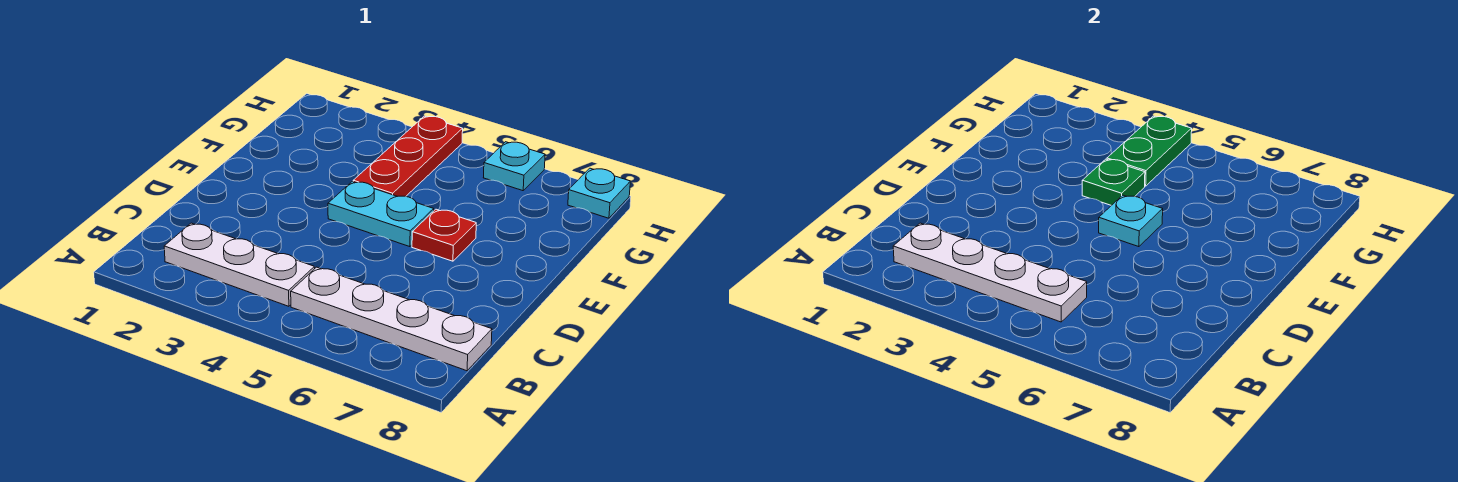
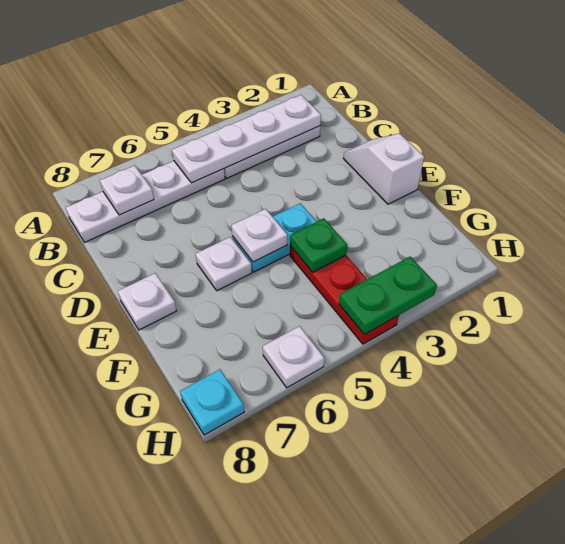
none -> white plate B7 level 2
none -> white slope D1:E1 level 1 top E
cyan plate E5 level 2 -> white plate E5 level 2
red plate E6 level 1 -> white plate E6 level 1
none -> white plate E8 level 1
green plate G4:H4 level 2 -> green plate H3:H4 level 2
cyan plate H6 level 1 -> white plate H6 level 1

